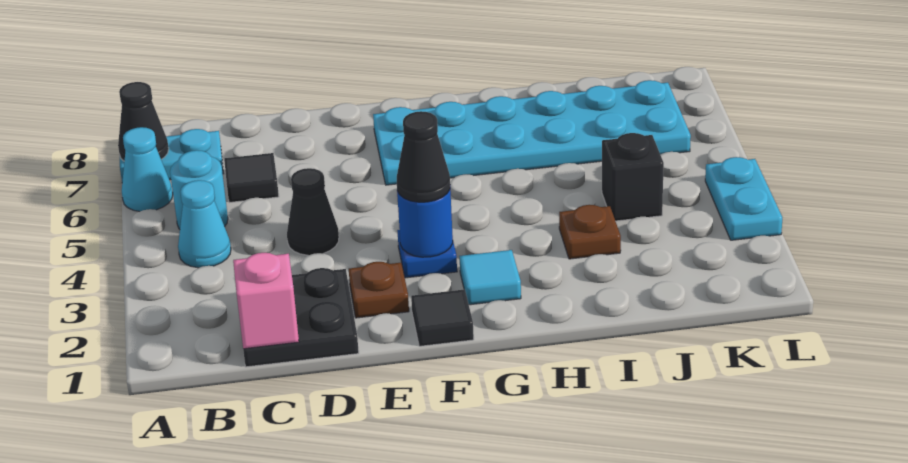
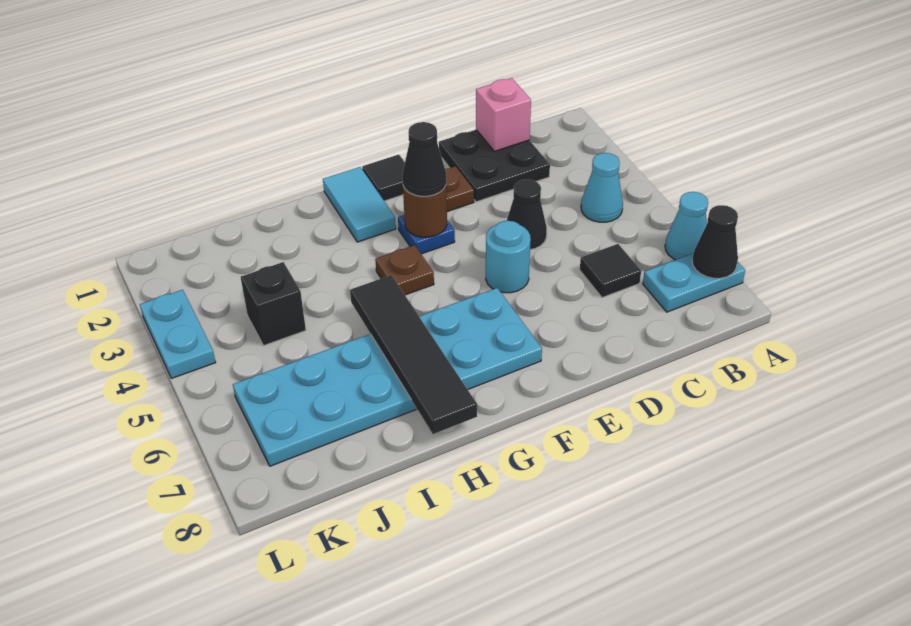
cyan round brick B5 level 1 -> cyan round brick E5 level 1
blue round brick F3 level 2 -> brown round brick F3 level 2
cyan tile G2 level 1 -> cyan tile G1:G2 level 1
none -> black tile H5:H8 level 2
brown plate I3 level 1 -> brown plate G4 level 1

